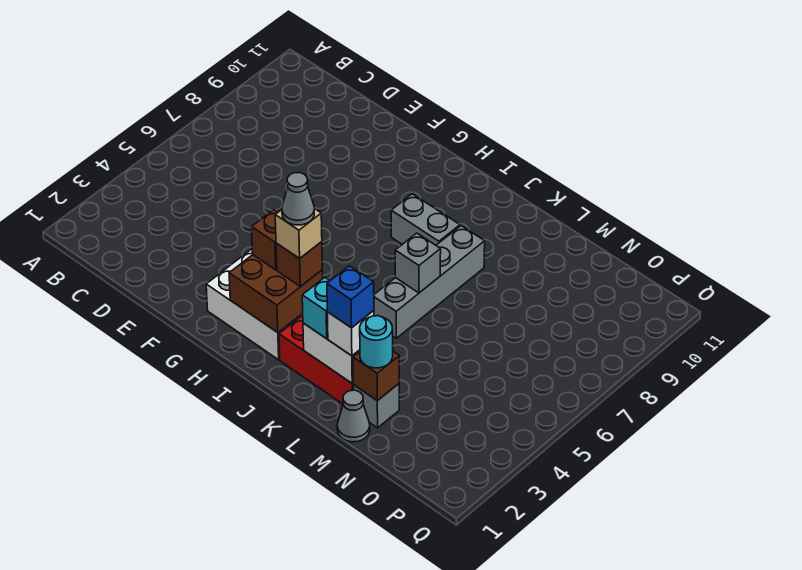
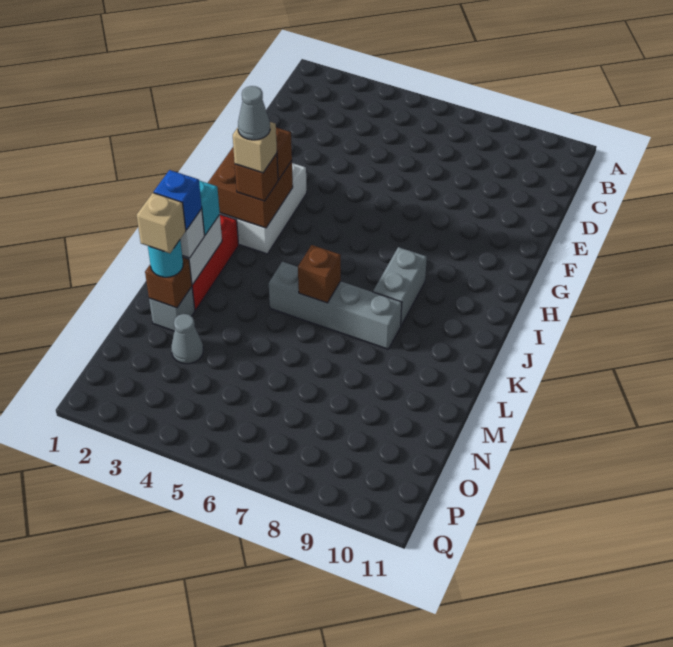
grey brick K6 level 2 -> brown brick K6 level 2
grey cone M1 level 1 -> grey cone N3 level 1
none -> tan brick M2 level 4

